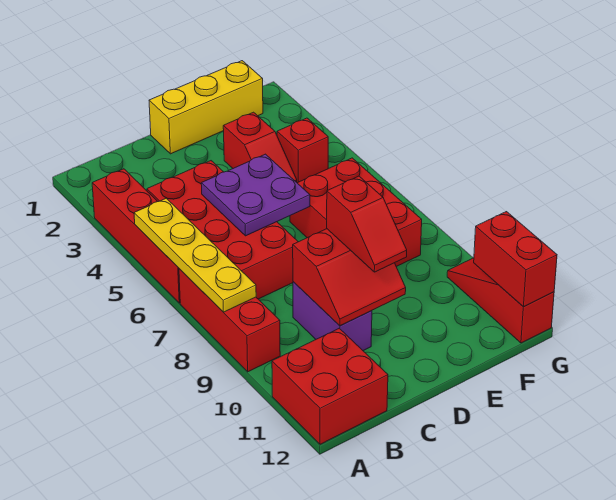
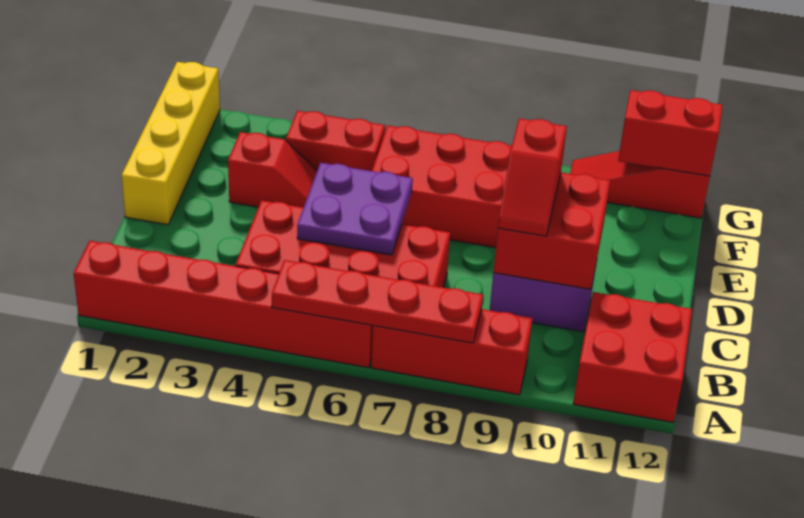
red brick A3:A6 level 1 -> red brick A1:A6 level 1
yellow plate A5:A8 level 2 -> red plate A5:A8 level 2
red slope C9:D10 level 2 top 9 -> red brick C9:D10 level 2
yellow brick D1:F1 level 1 -> yellow brick D1:G1 level 1
red slope D9:D10 level 3 top 9 -> red slope C9:D9 level 3 top D
red brick F4 level 1 -> red brick F4:F5 level 1

